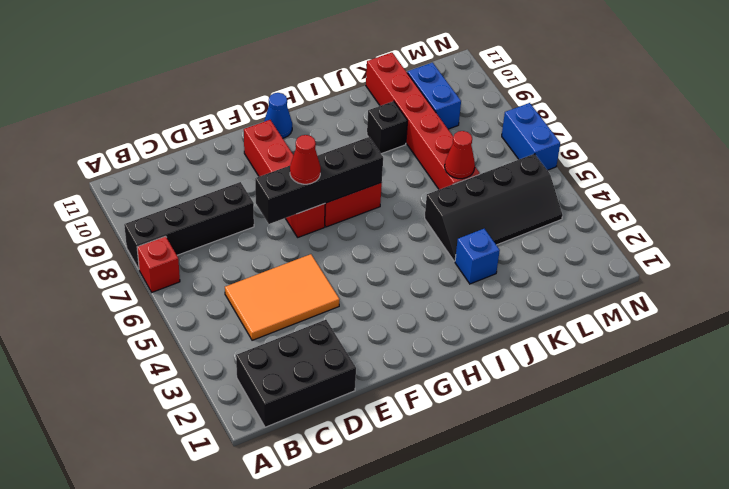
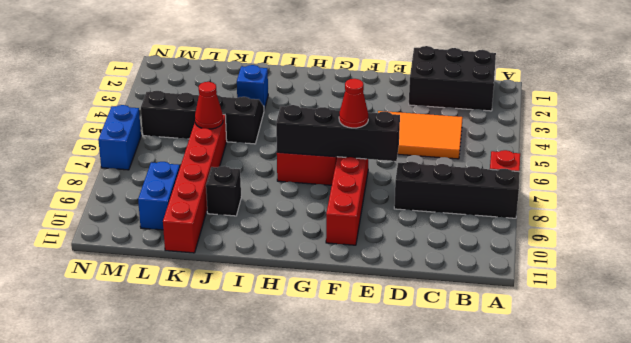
blue cone G11 level 1 -> none

